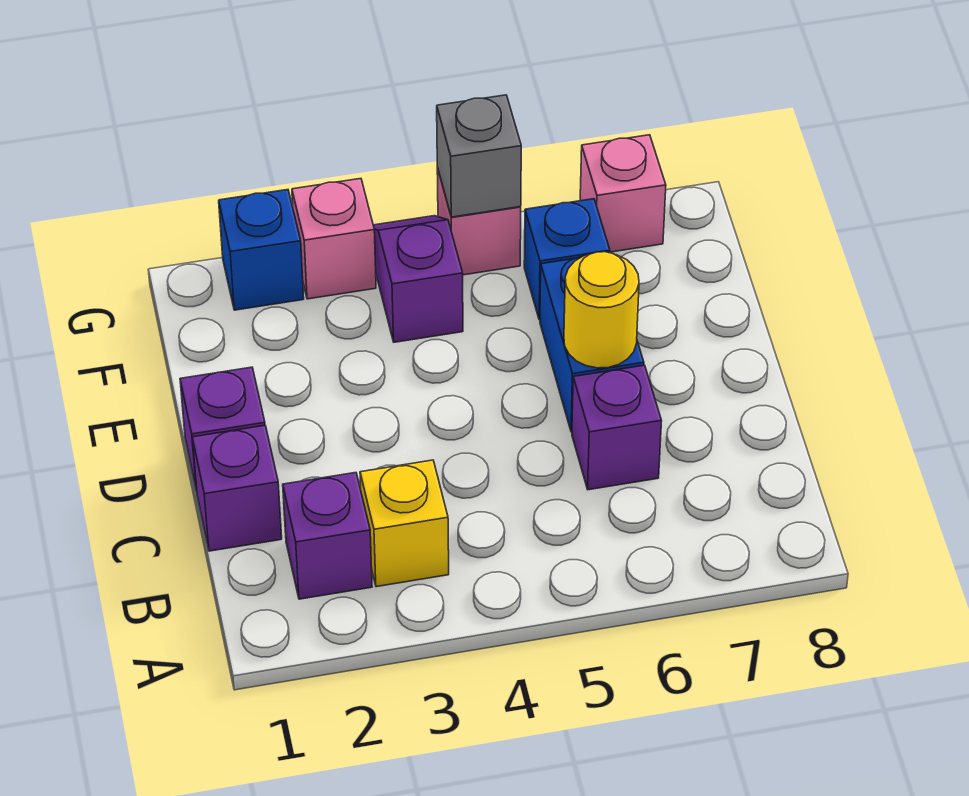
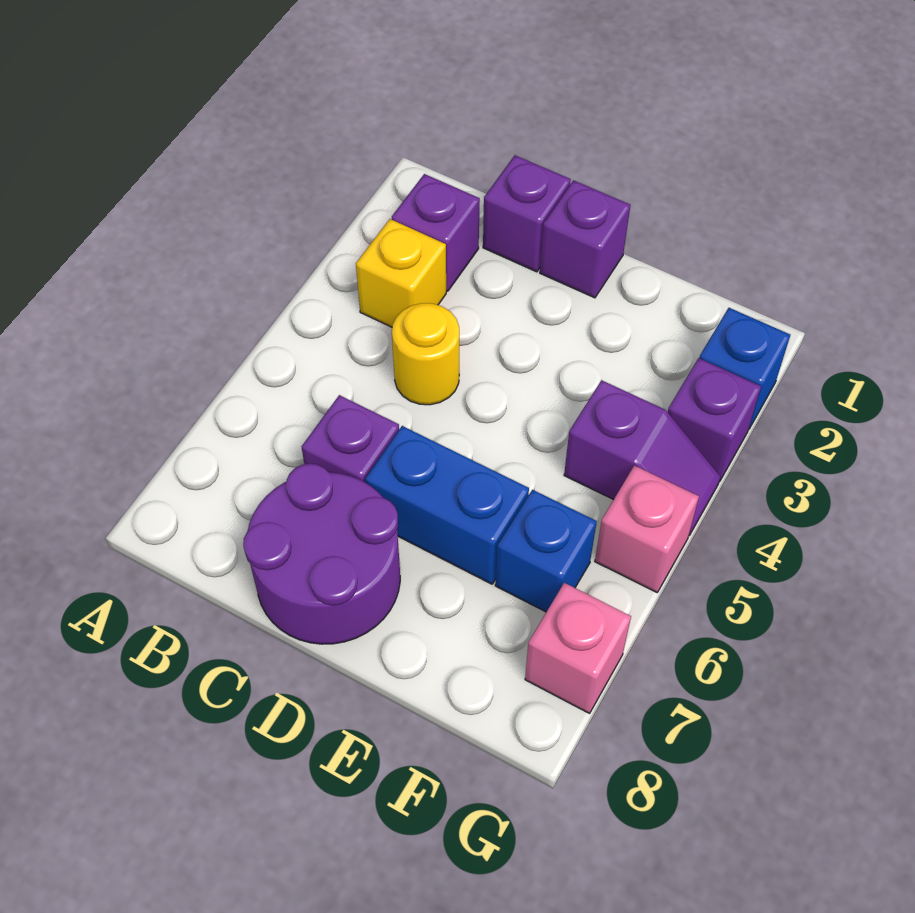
none -> purple round brick C7:D8 level 1
yellow round brick D6 level 2 -> yellow round brick C4 level 1
pink brick G3 level 1 -> purple brick G3 level 1
grey brick G5 level 2 -> none

